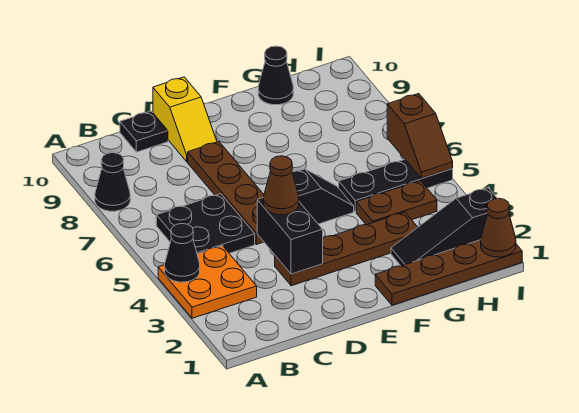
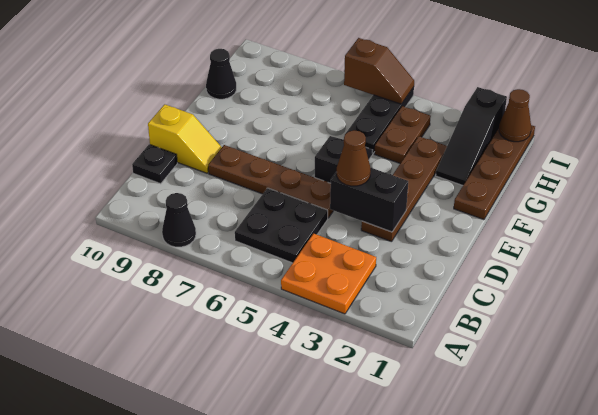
black cone A4 level 2 -> none

